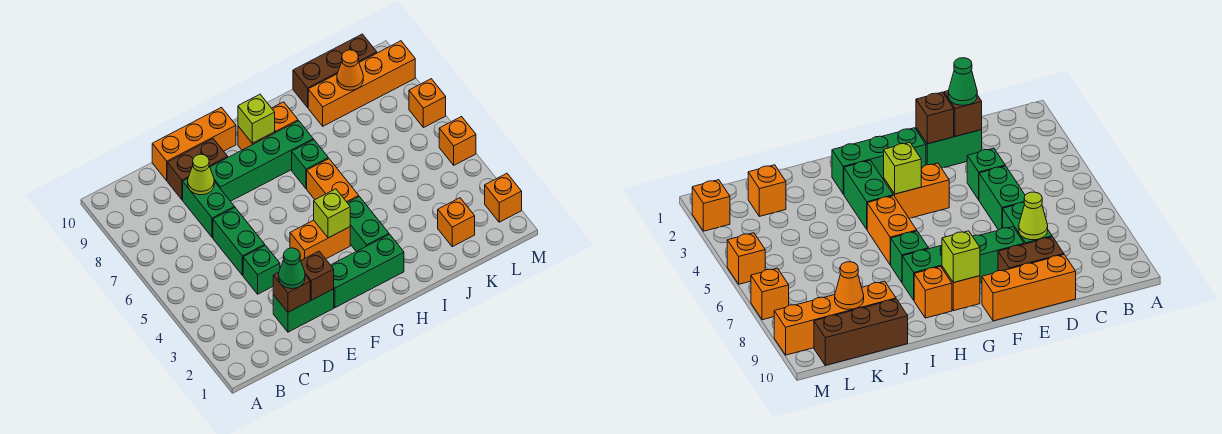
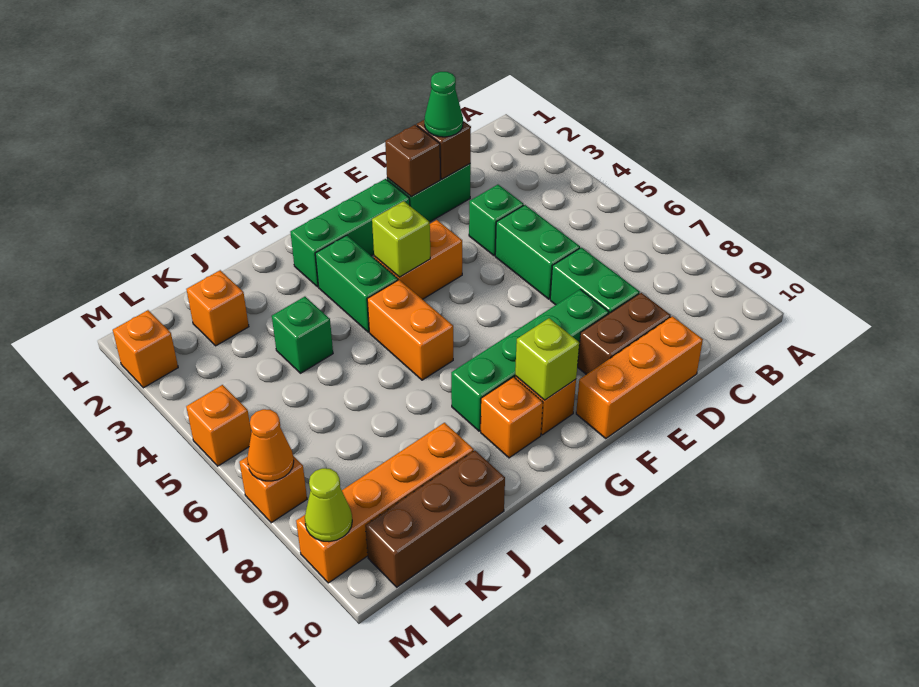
lime cone D8 level 2 -> lime cone M9 level 2
green brick H7 level 1 -> green brick J4 level 1
orange cone K9 level 2 -> orange cone M7 level 2

